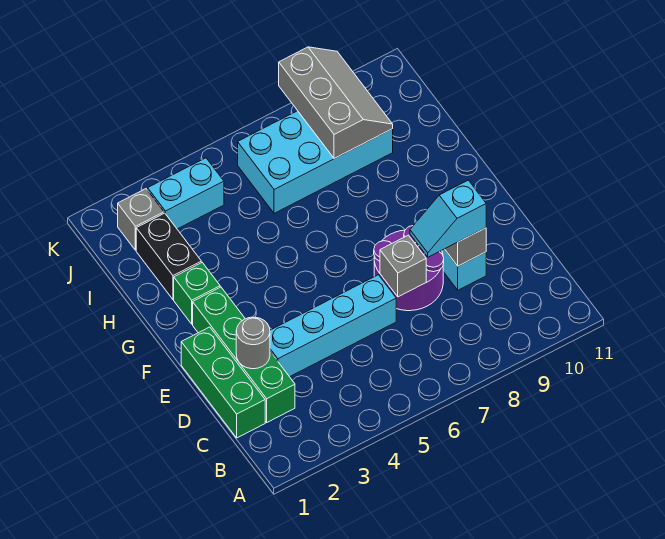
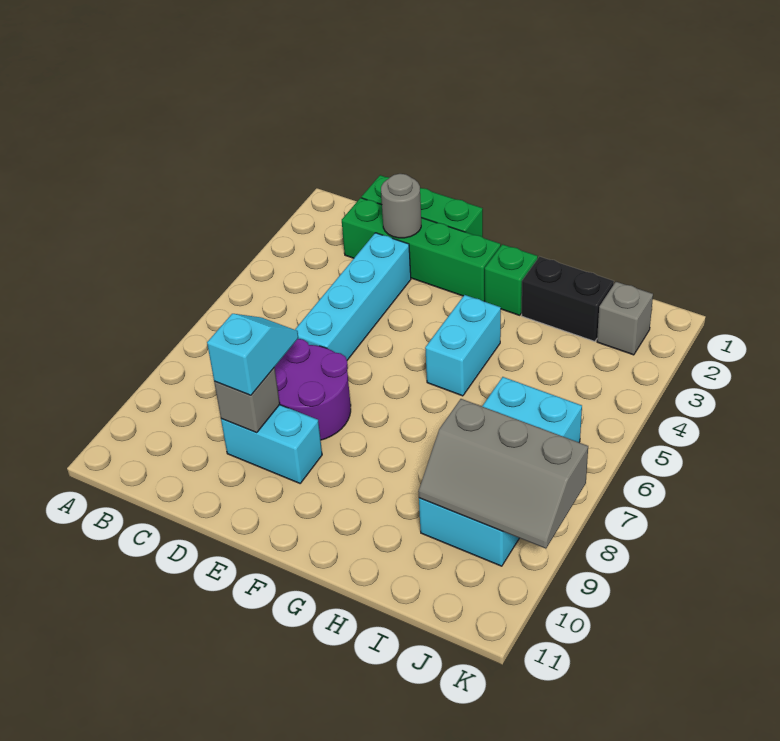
grey brick D7 level 2 -> none
cyan brick J3:J4 level 1 -> cyan brick G4:G5 level 1

